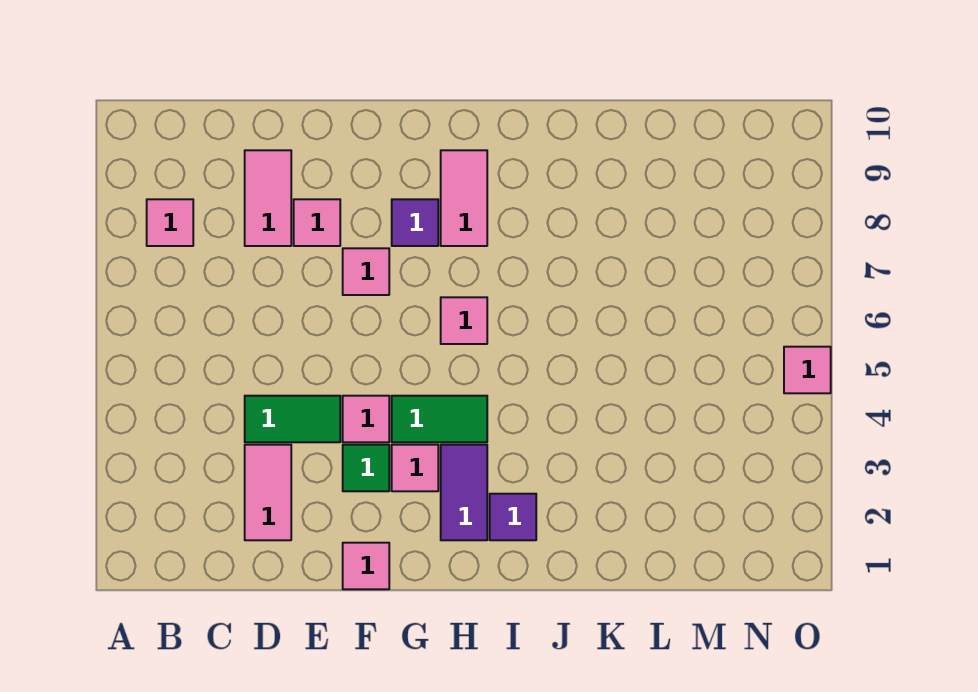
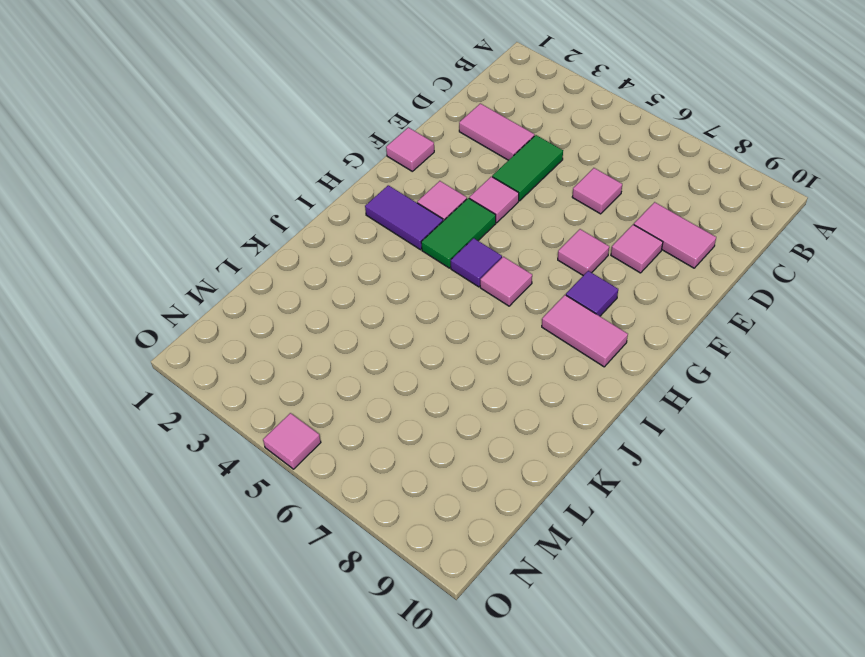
pink tile B8 level 1 -> pink tile D6 level 1
green tile F3 level 1 -> none
purple tile I2 level 1 -> purple tile H5 level 1

